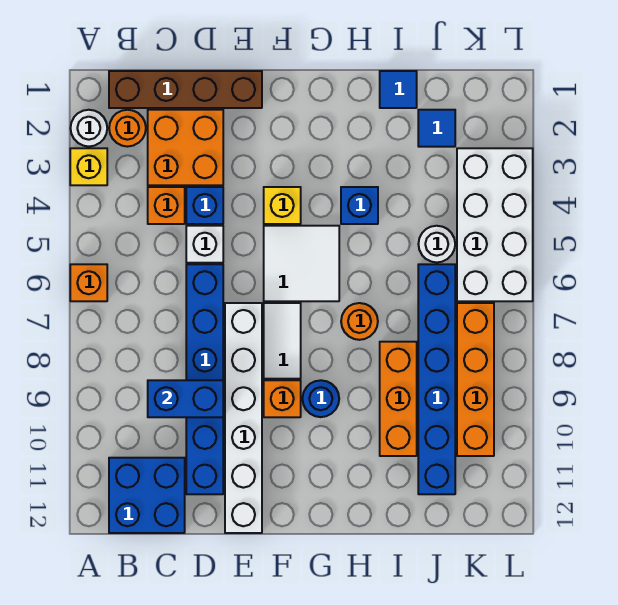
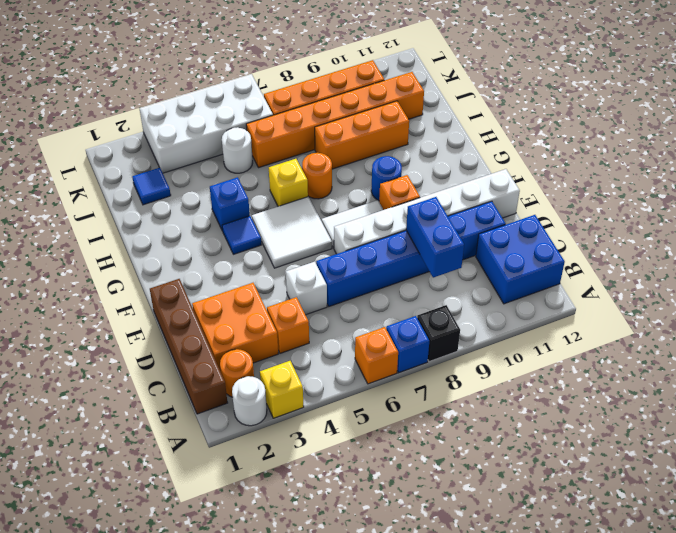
none -> black brick A8 level 1
blue brick D4 level 1 -> blue brick A7 level 1
yellow brick F4 level 1 -> yellow brick H6 level 1
blue tile I1 level 1 -> blue tile G4 level 1
blue brick J6:J11 level 1 -> orange brick J6:J11 level 1

